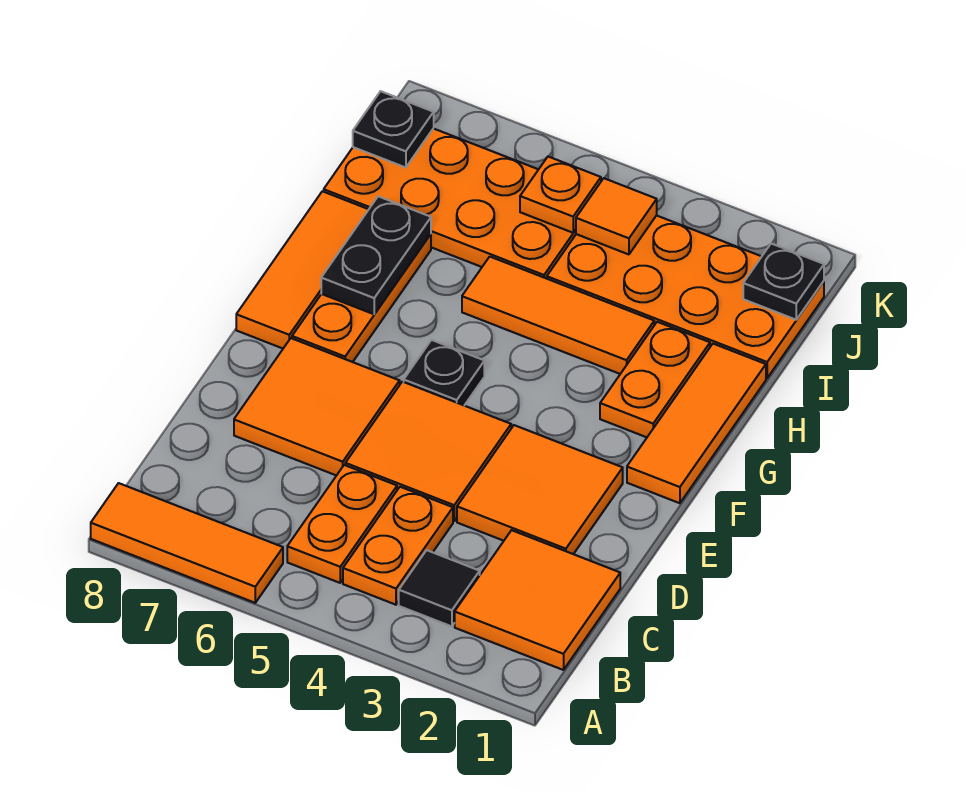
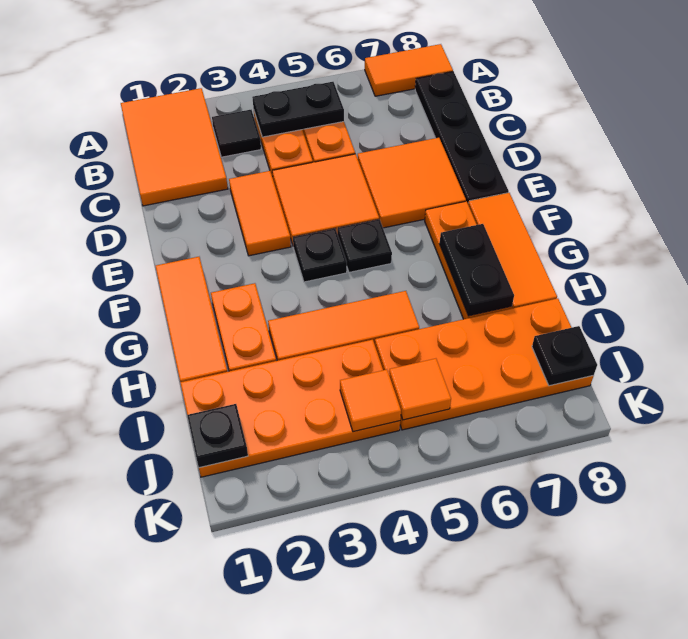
orange tile A6:A8 level 1 -> orange tile A7:A8 level 1
orange tile B1:C2 level 1 -> orange tile A1:C2 level 1
none -> black plate B4:B5 level 2
none -> black plate B8:E8 level 1
orange tile D2:E3 level 1 -> orange tile D3:E3 level 1
none -> black plate F4 level 1
orange plate J5 level 2 -> orange tile J5 level 2

